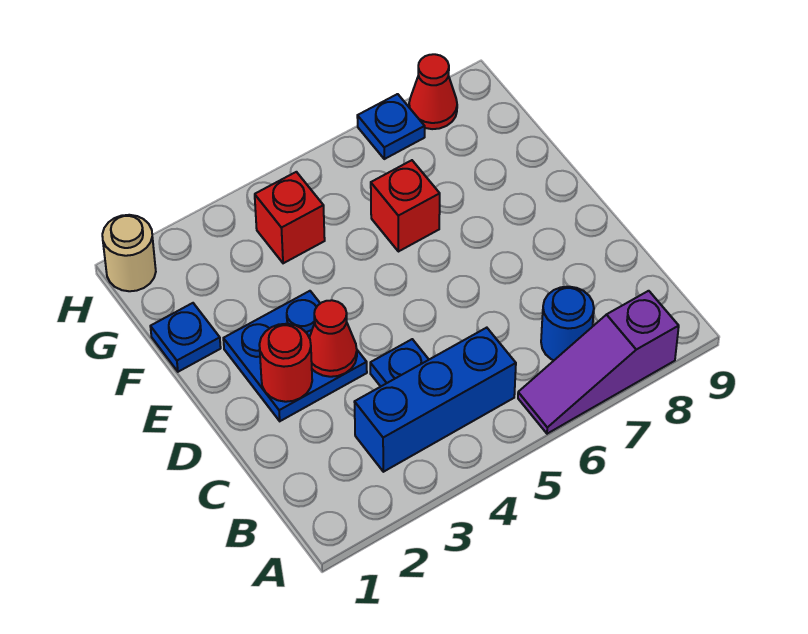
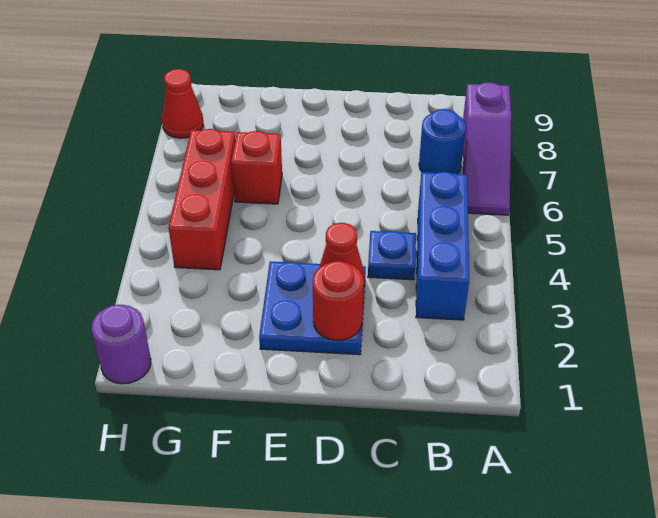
blue plate F1 level 1 -> none
red brick G4 level 1 -> red brick G4:G6 level 1
tan round brick H1 level 1 -> purple round brick H1 level 1
blue plate H7 level 1 -> none

